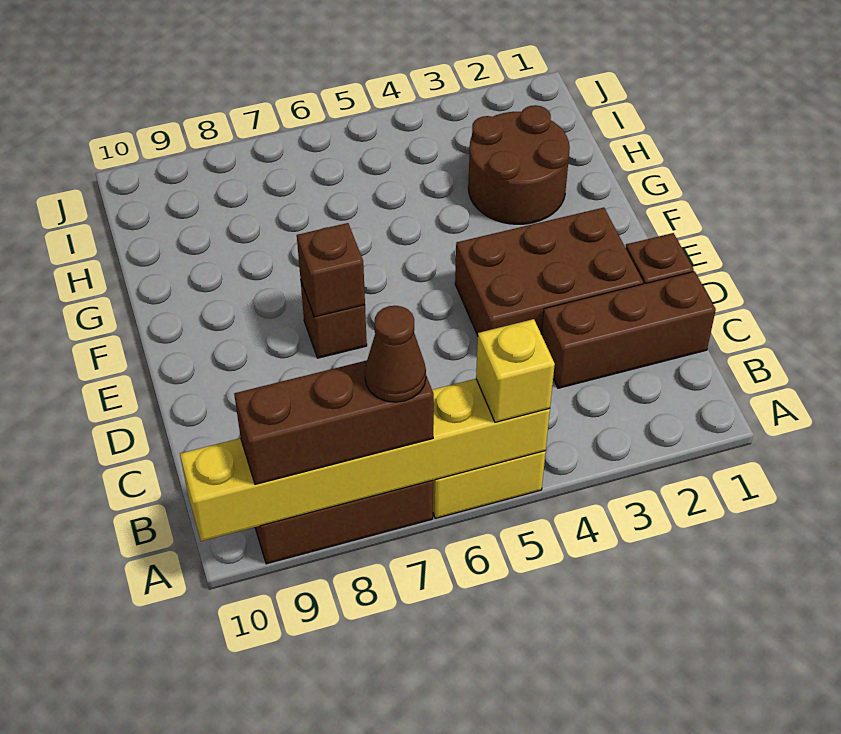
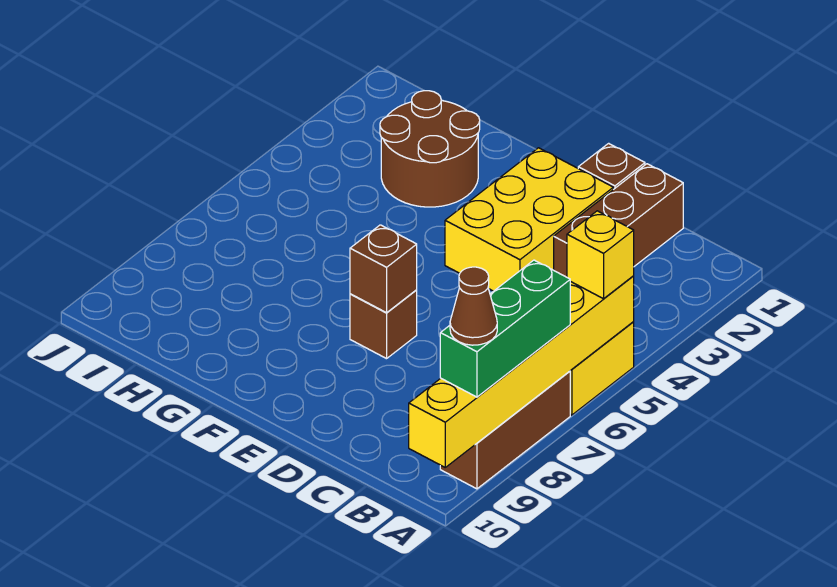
brown brick A7:A9 level 3 -> green brick A7:A9 level 3
brown cone A7 level 4 -> brown cone A9 level 4
brown brick D2:E4 level 1 -> yellow brick D2:E4 level 1

